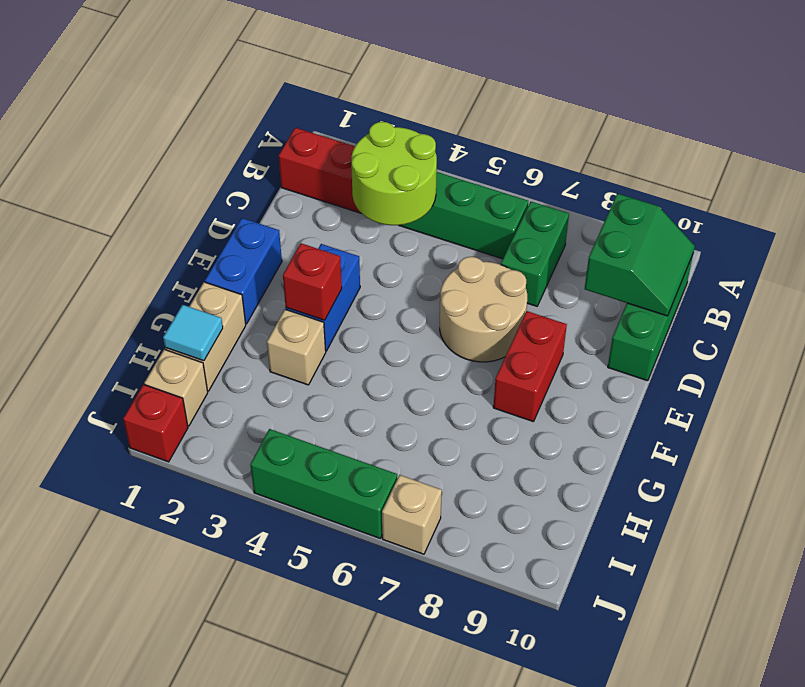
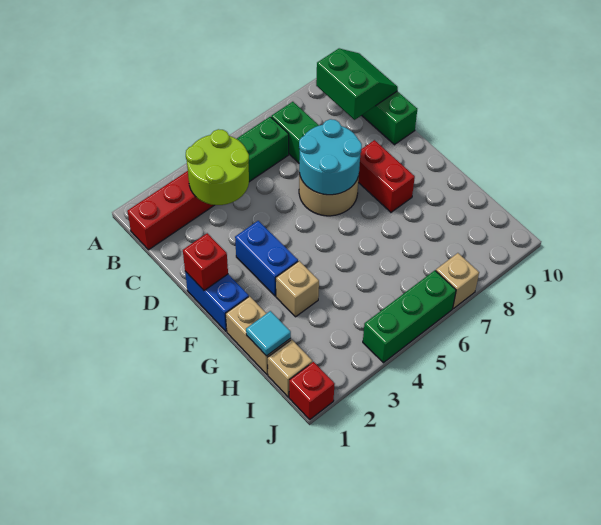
none -> cyan round brick D6:E7 level 2
red brick F3 level 2 -> red brick E1 level 2

